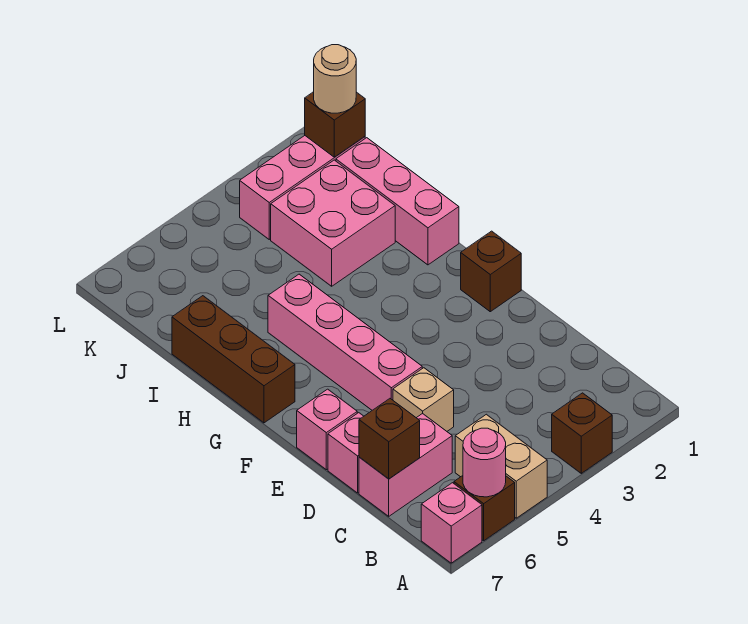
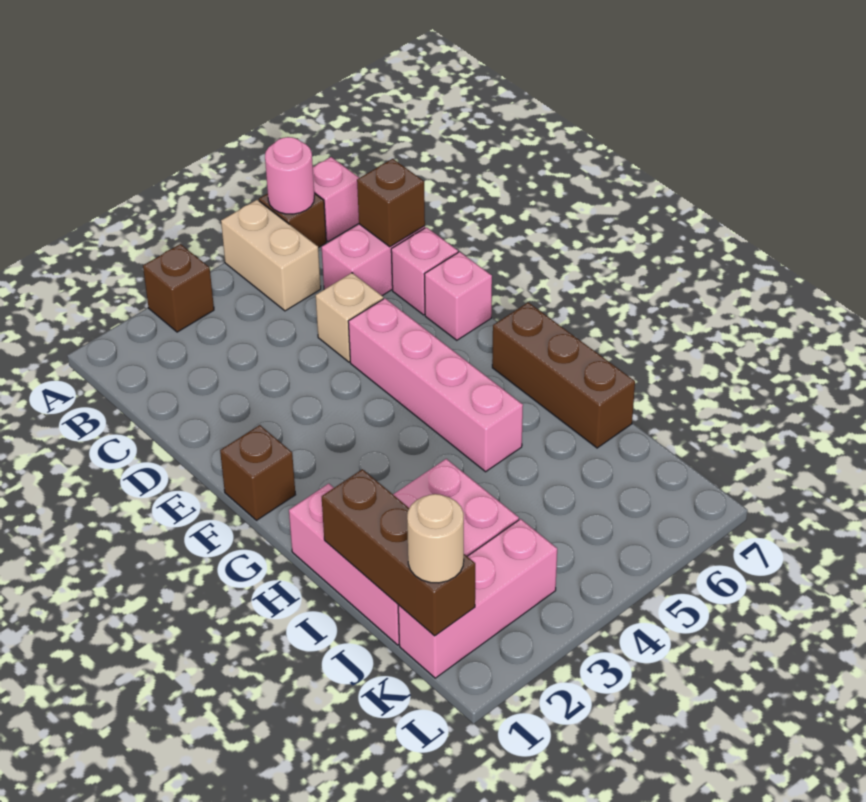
brown brick K1 level 2 -> brown brick I1:K1 level 2

